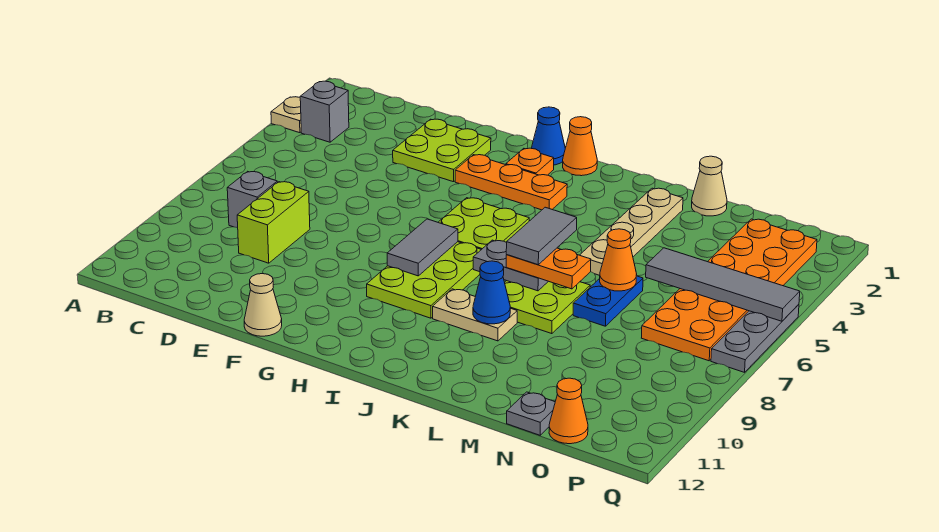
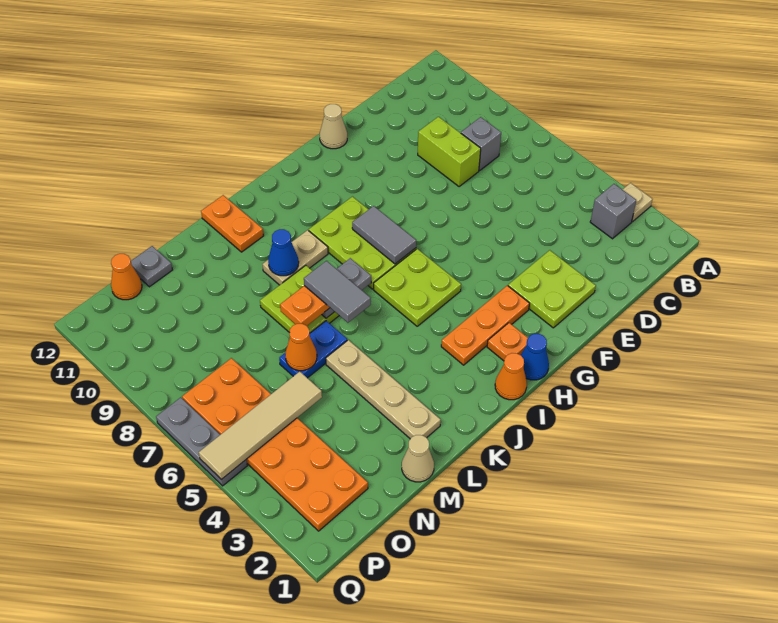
none -> orange plate K11:K12 level 1
blue plate M6:M7 level 1 -> blue plate L6:M6 level 1
grey tile N5:Q5 level 2 -> tan tile N5:Q5 level 2

